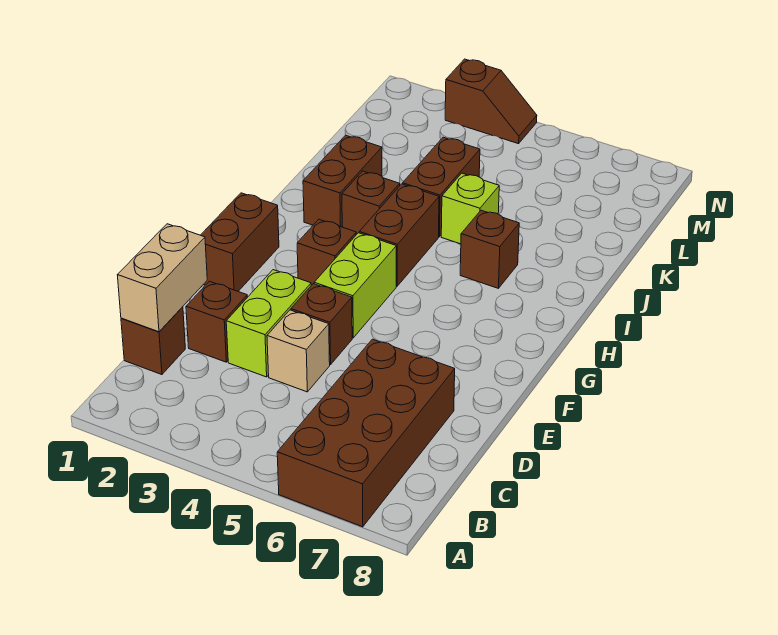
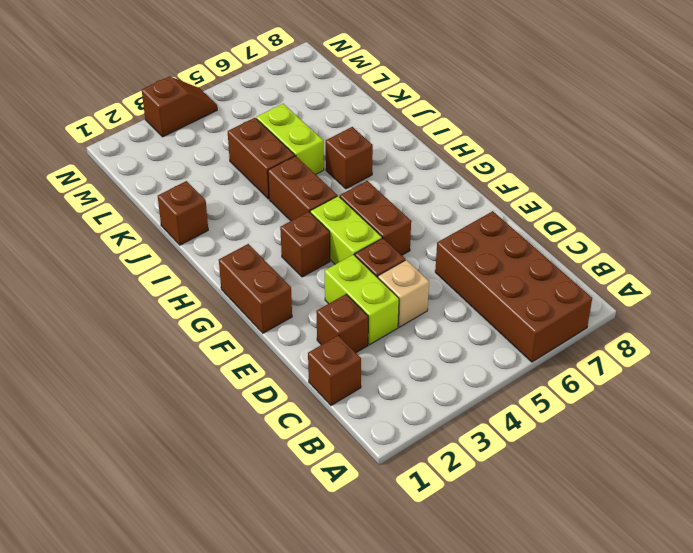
tan brick C1:D1 level 2 -> none
brown brick I2:J2 level 1 -> brown brick F5:G5 level 1
brown brick I3 level 1 -> brown brick J1 level 1
lime brick J5 level 1 -> lime brick J5:K5 level 1

